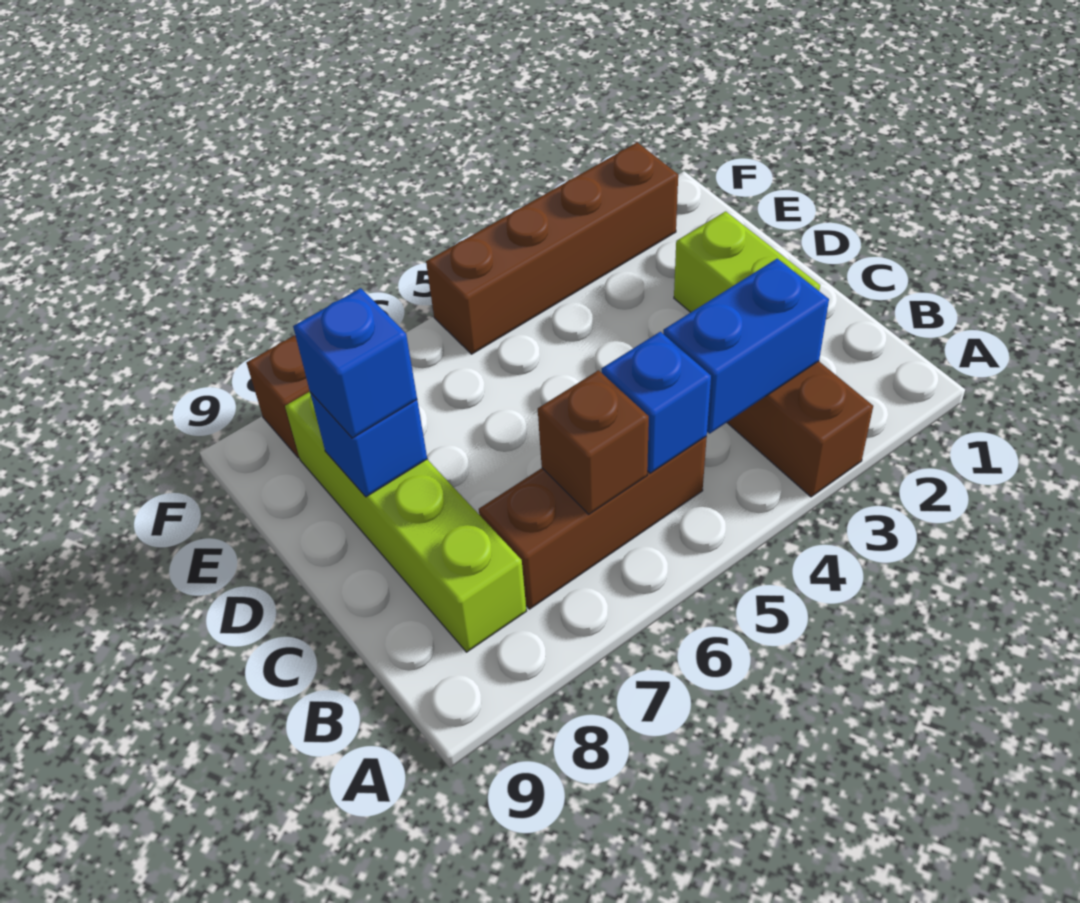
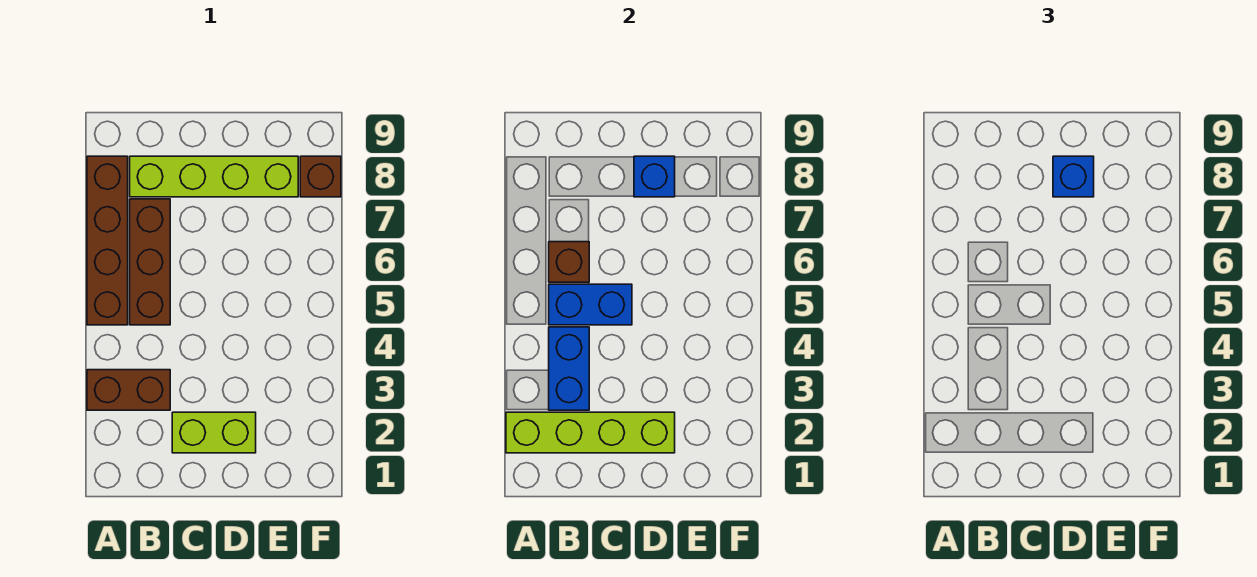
none -> lime brick A2:D2 level 2
blue brick B5 level 2 -> blue brick B5:C5 level 2
brown brick F2:F5 level 1 -> brown brick A5:A8 level 1

